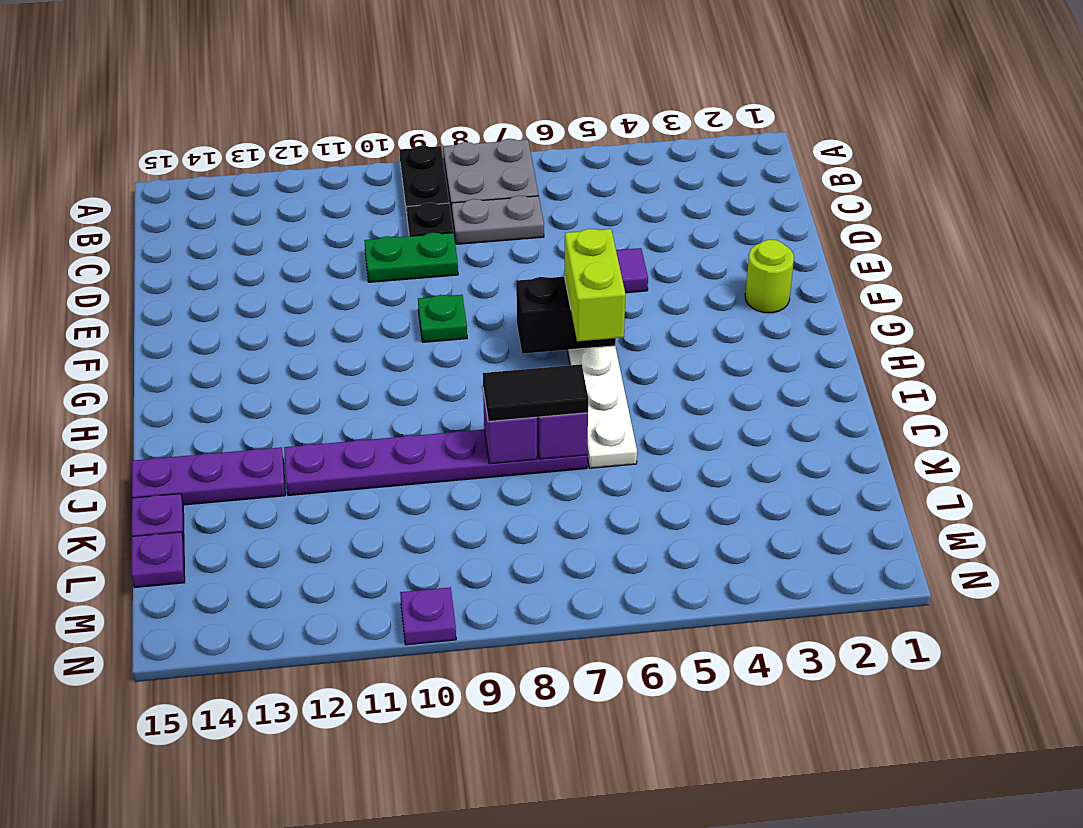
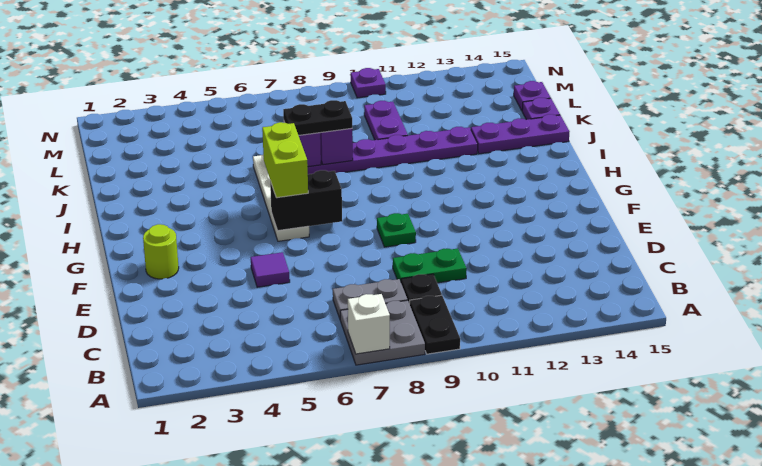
none -> white brick A7 level 2
black tile J7:J8 level 3 -> black plate J7:J8 level 3
none -> purple plate K10:L10 level 1

